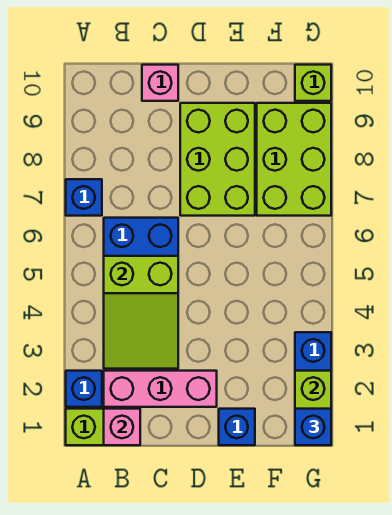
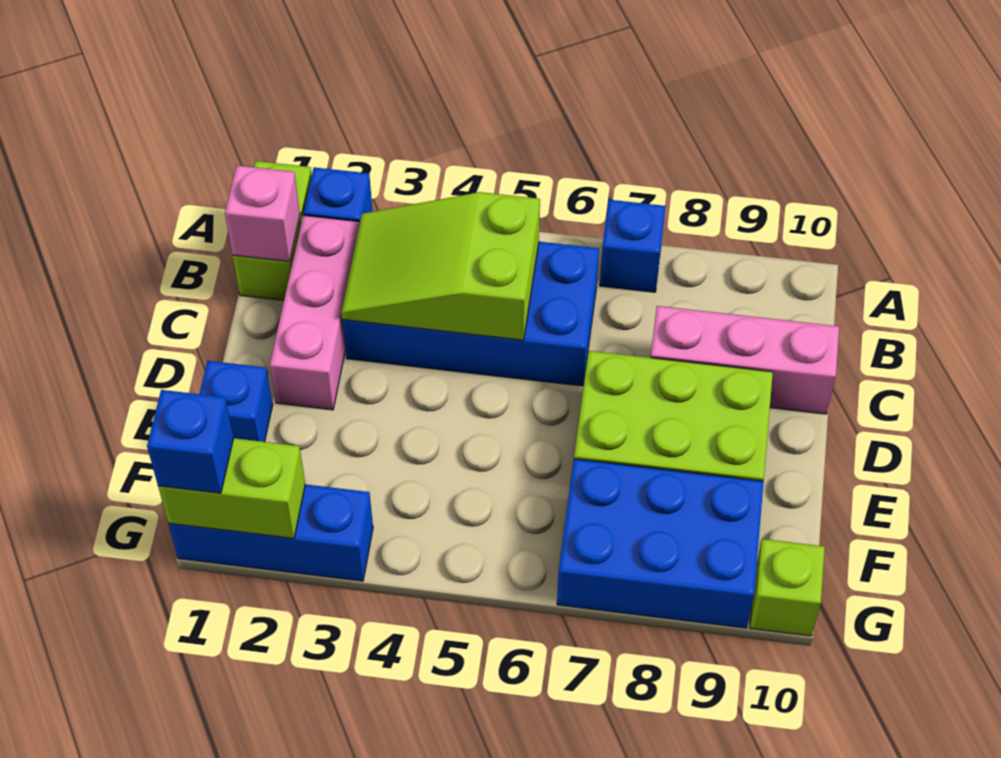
pink brick C10 level 1 -> pink brick C8:C10 level 1
lime brick F7:G9 level 1 -> blue brick F7:G9 level 1

